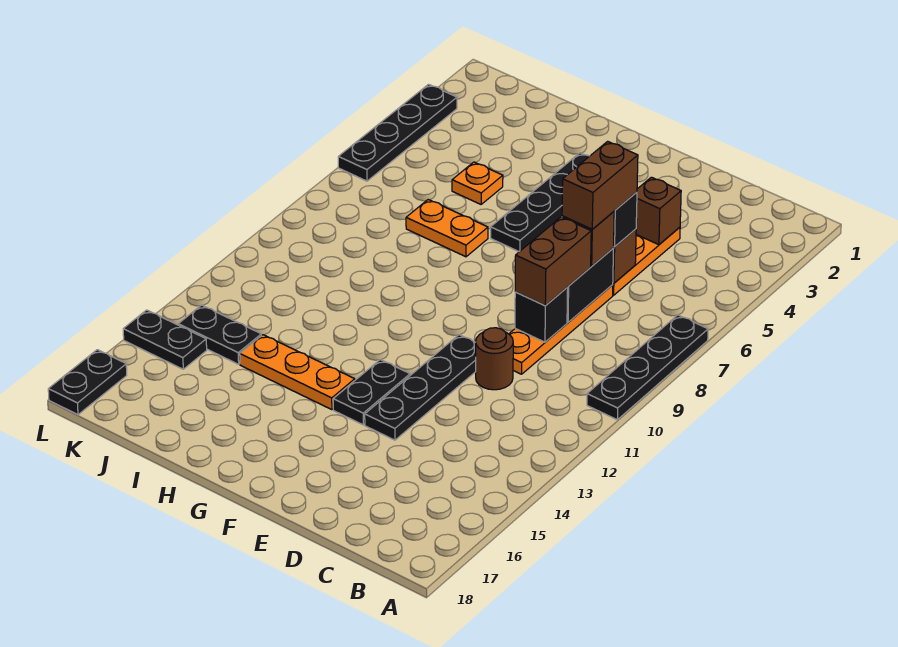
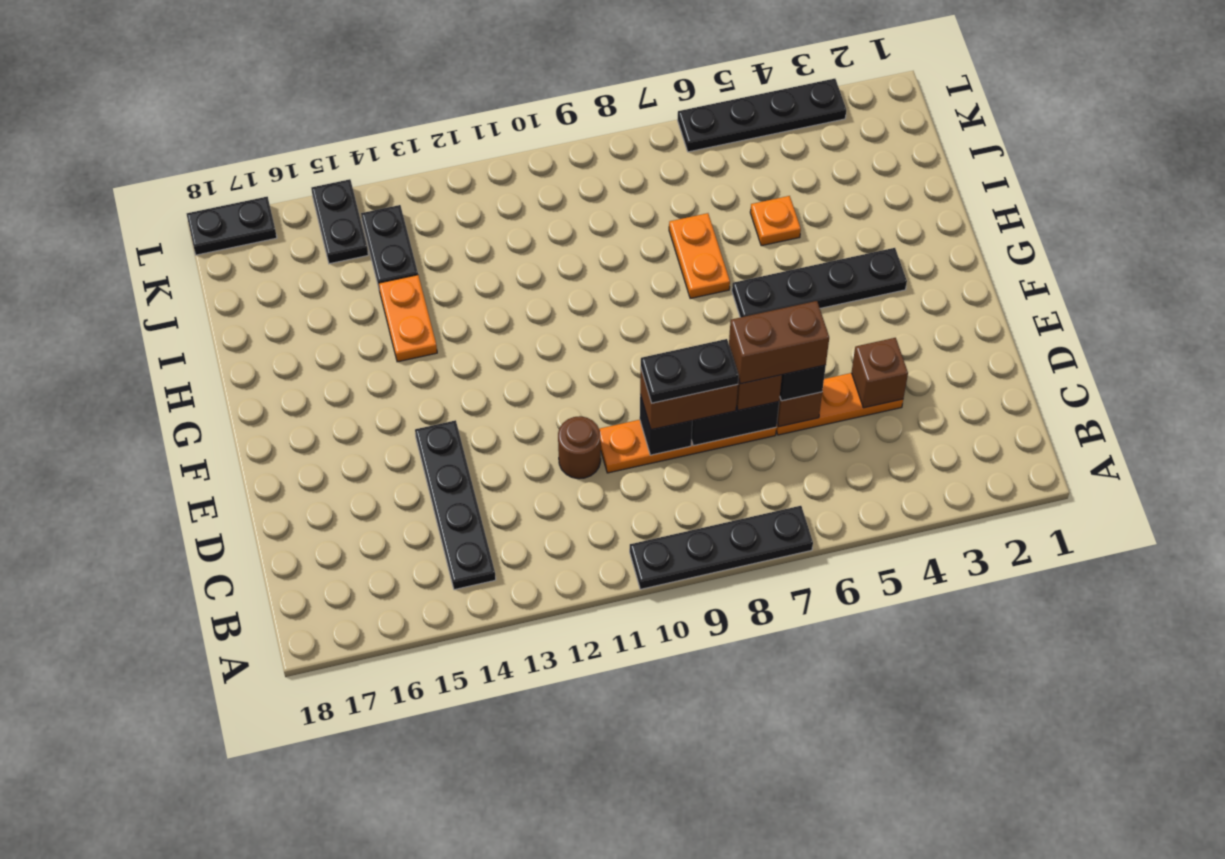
black plate E11:E14 level 1 -> black plate B14:E14 level 1
black plate F13:F14 level 1 -> black plate D8:D9 level 4
orange plate G14:I14 level 1 -> orange plate H14:I14 level 1

